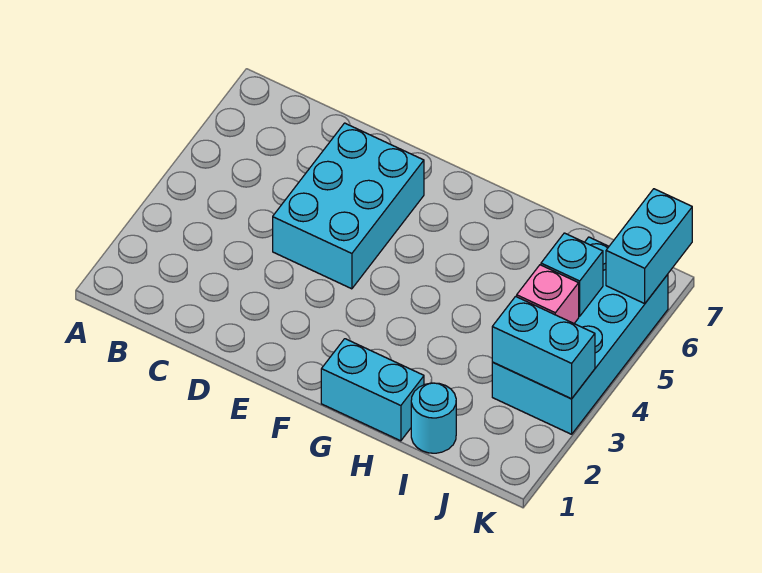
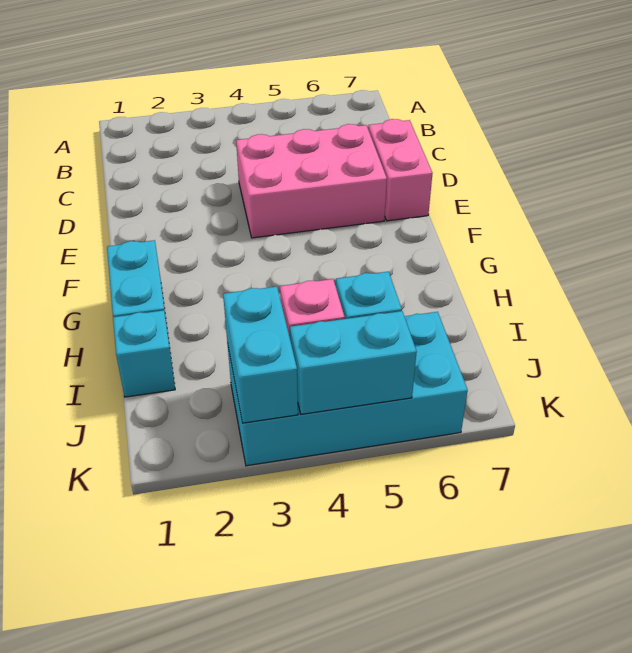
cyan brick D4:E6 level 1 -> pink brick D4:E6 level 1
none -> pink brick D7:E7 level 1
cyan round brick I1 level 1 -> cyan brick I1 level 1
cyan brick K6:K7 level 2 -> cyan brick K4:K5 level 2

